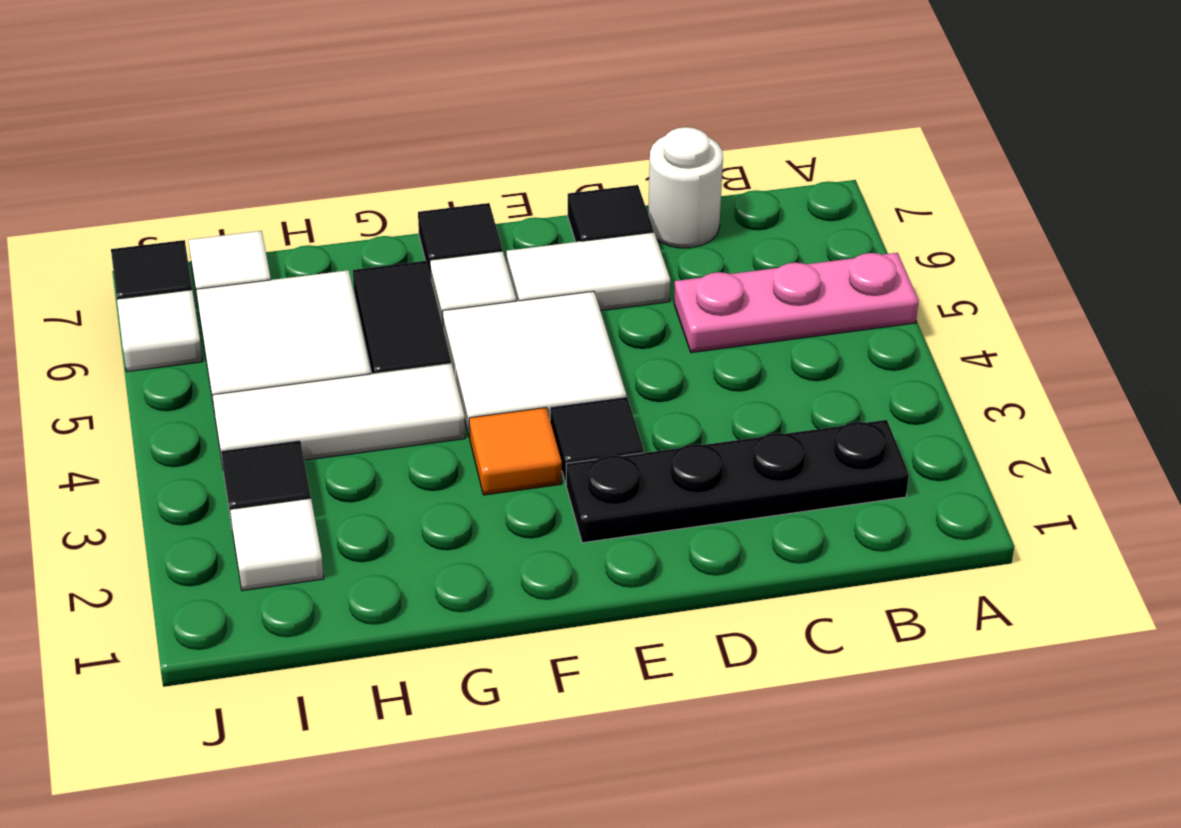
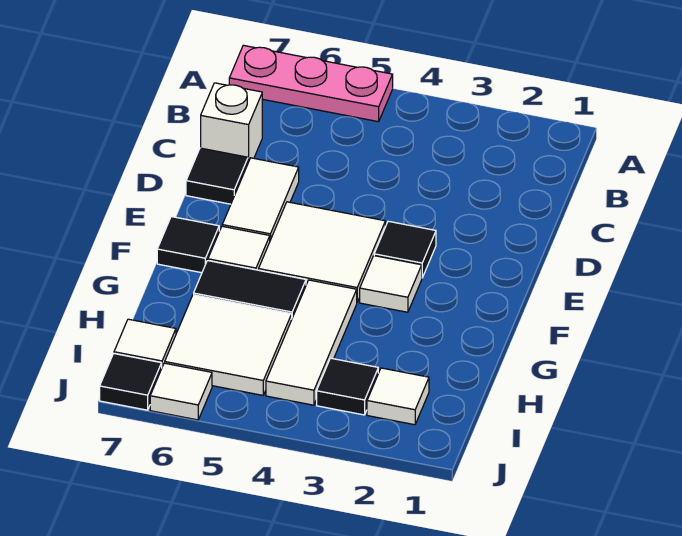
pink plate A5:C5 level 1 -> pink plate A5:A7 level 1
black plate B2:E2 level 1 -> none
white round brick C7 level 1 -> white brick C7 level 1
orange tile F3 level 1 -> white tile F3 level 1

